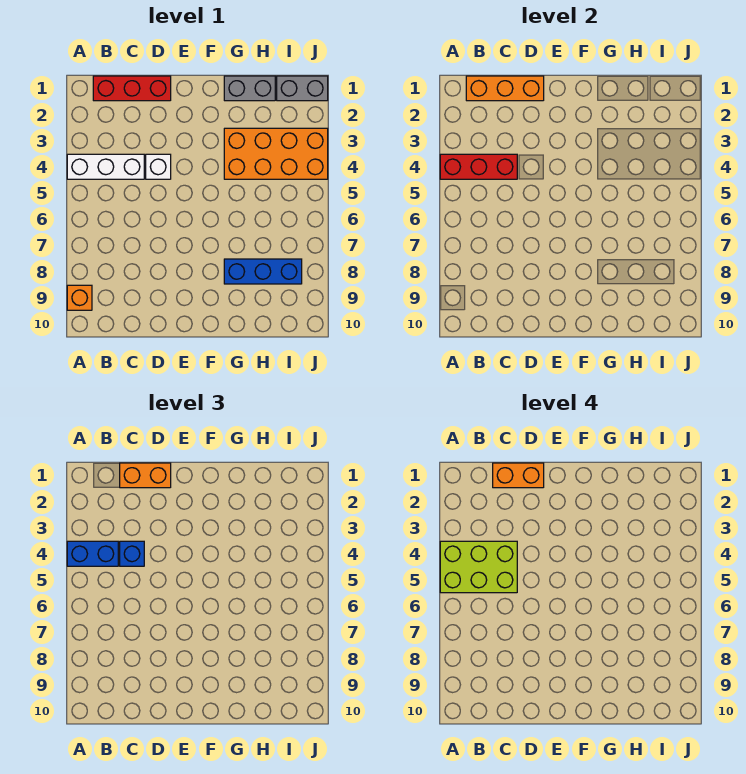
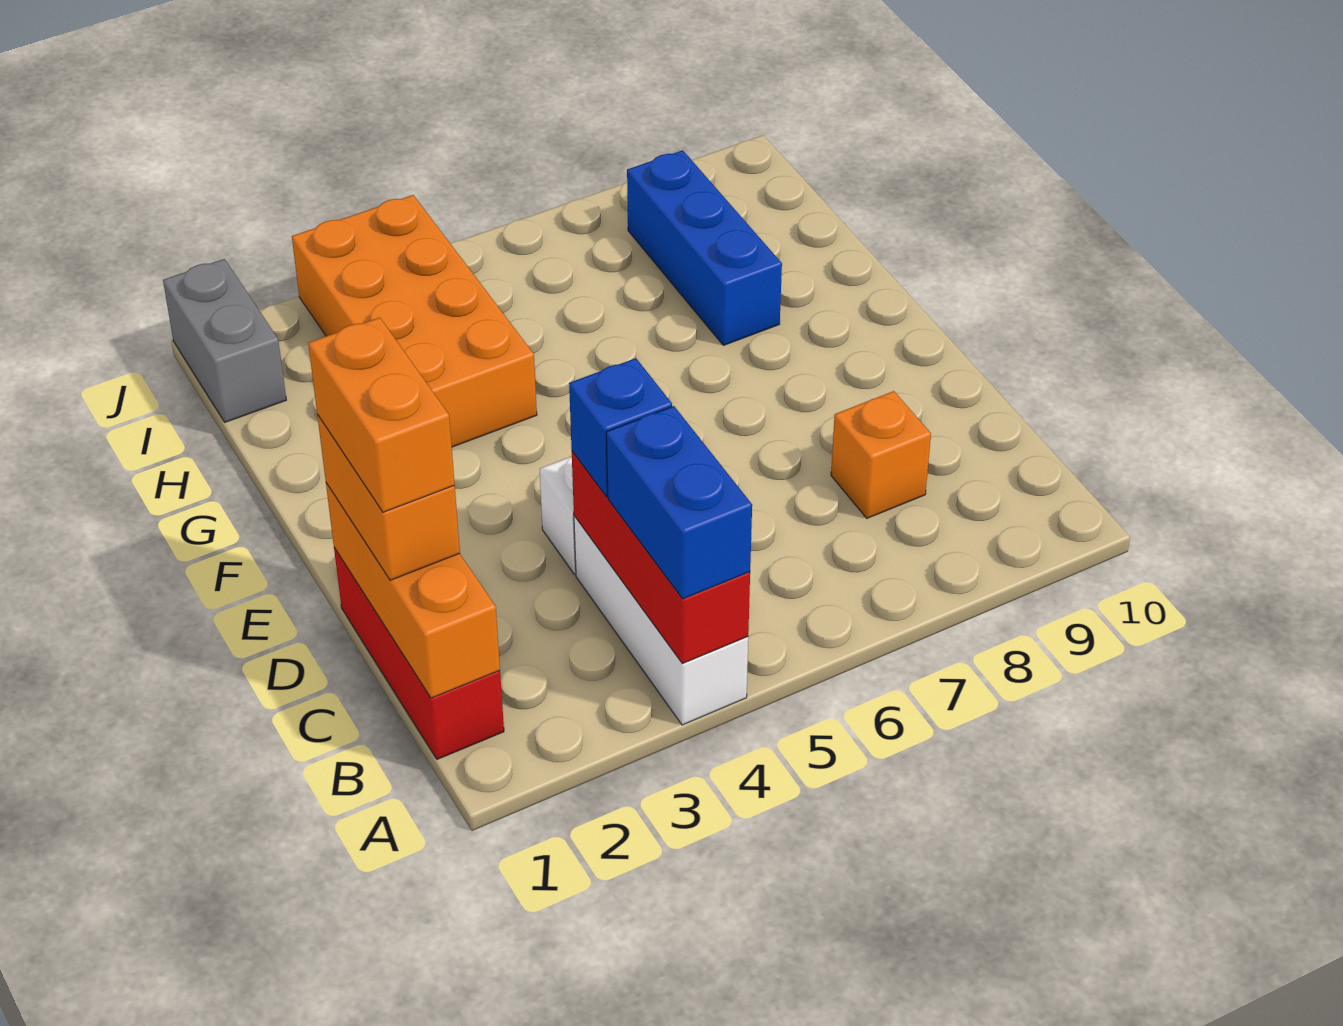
lime brick A4:C5 level 4 -> none
orange brick A9 level 1 -> orange brick C8 level 1
grey brick G1:H1 level 1 -> none

